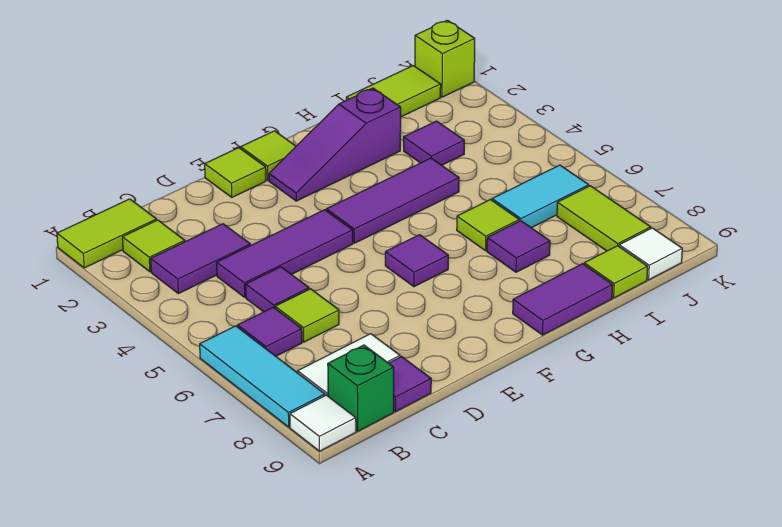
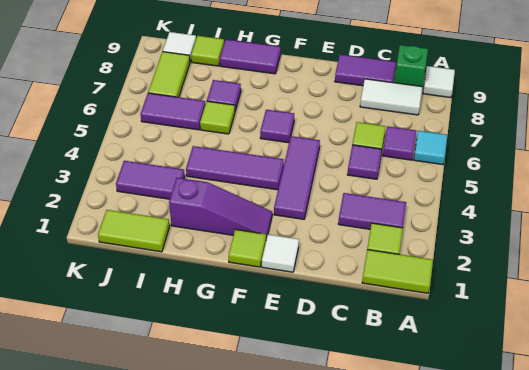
cyan tile A6:A8 level 1 -> cyan tile A6 level 1
purple tile C4:E4 level 1 -> purple tile E3:E5 level 1
purple tile C9 level 1 -> purple tile C9:D9 level 1
lime tile E1 level 1 -> white tile E1 level 1
purple tile I3 level 1 -> purple tile I3:J3 level 1
cyan tile I6:J6 level 1 -> purple tile I6:J6 level 1
lime brick K1 level 1 -> none

